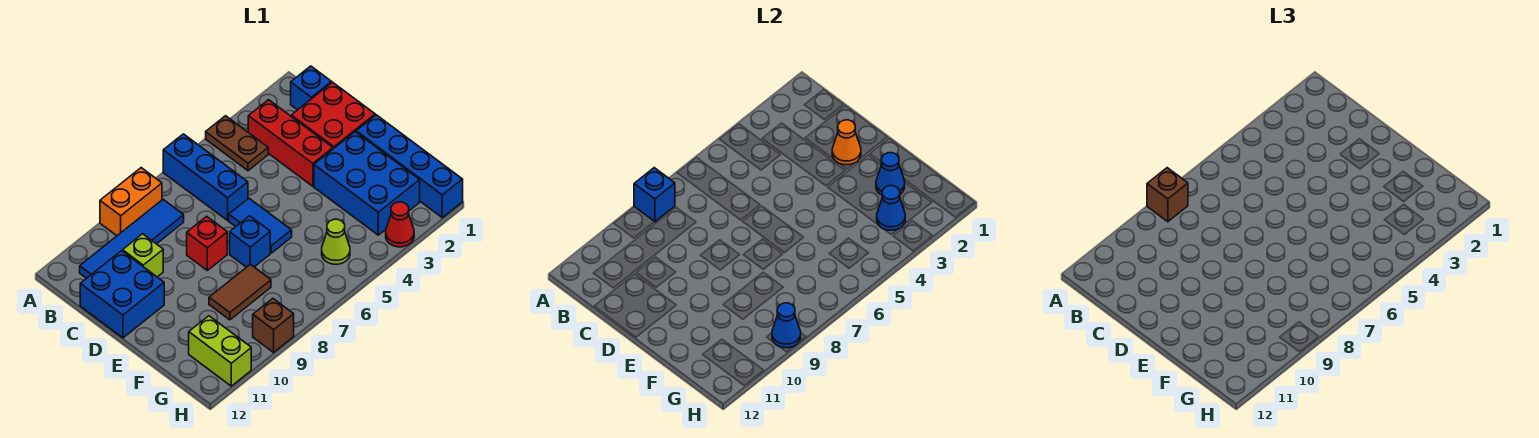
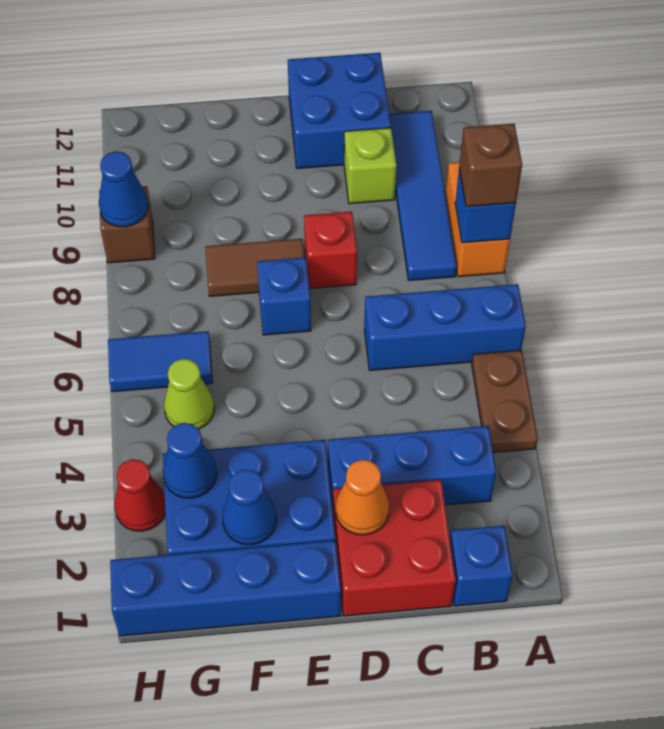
brown plate A4:B4 level 1 -> brown plate A4:A5 level 1
red brick B3:D3 level 1 -> blue brick B3:D3 level 1
blue tile D6:E6 level 1 -> blue tile G6:H6 level 1
brown tile F8:F9 level 1 -> brown tile E8:F8 level 1
lime brick G11:H11 level 1 -> none

